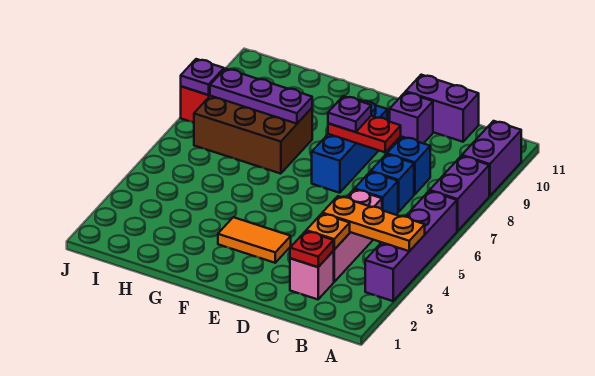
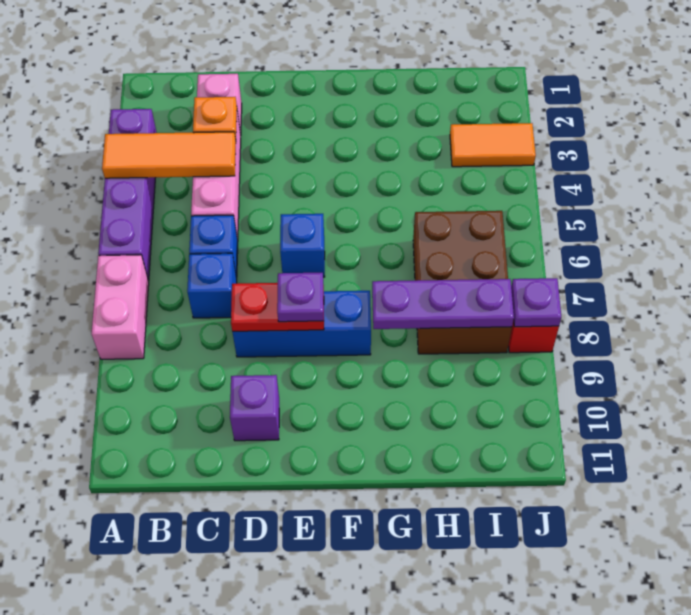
orange plate A4:C4 level 2 -> orange tile A4:C4 level 2
purple brick A7:A8 level 1 -> pink brick A7:A8 level 1
purple brick A9:A10 level 1 -> none
red plate C2 level 2 -> none
blue brick C8 level 1 -> blue brick E6 level 1
purple brick C11:D11 level 1 -> none
orange tile E3:F3 level 1 -> orange tile I3:J3 level 1
blue brick E7:E9 level 1 -> blue brick D8:F8 level 1
brown brick G7:I8 level 1 -> brown brick H6:I8 level 1

